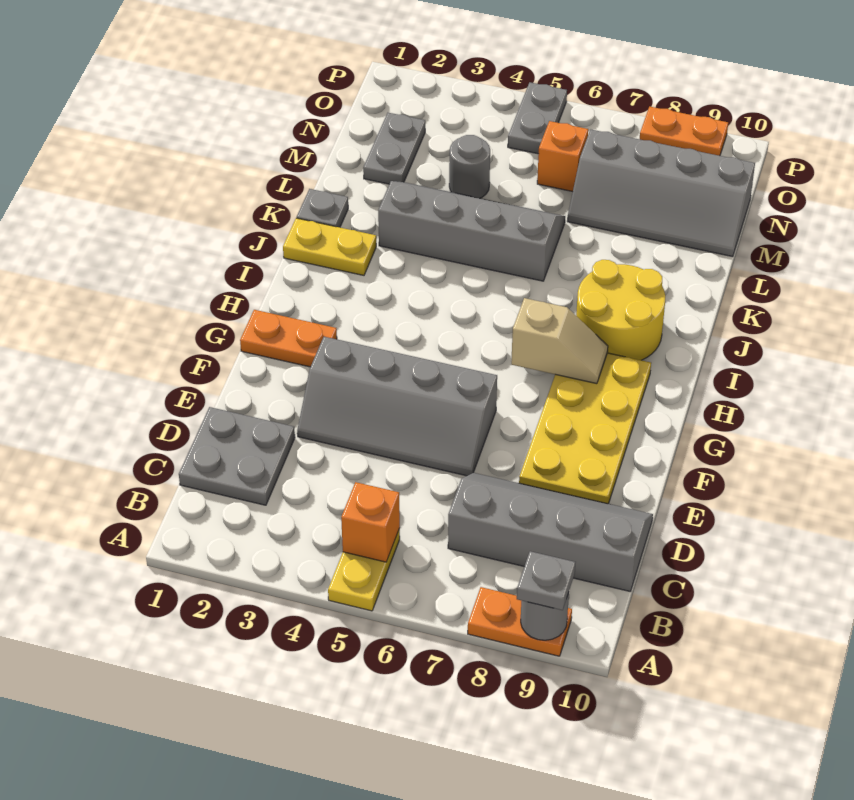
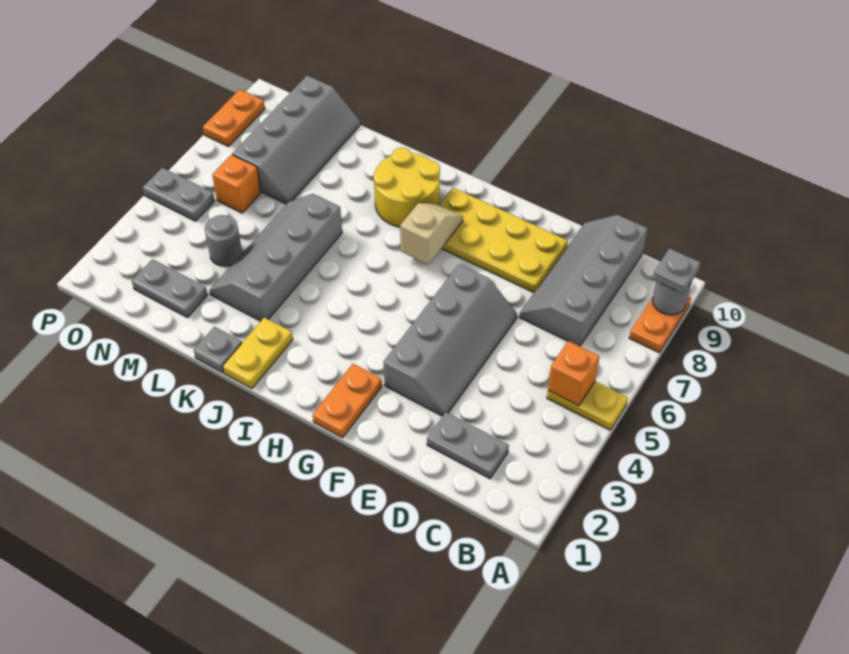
grey plate C1:D2 level 1 -> grey plate C2:D2 level 1

